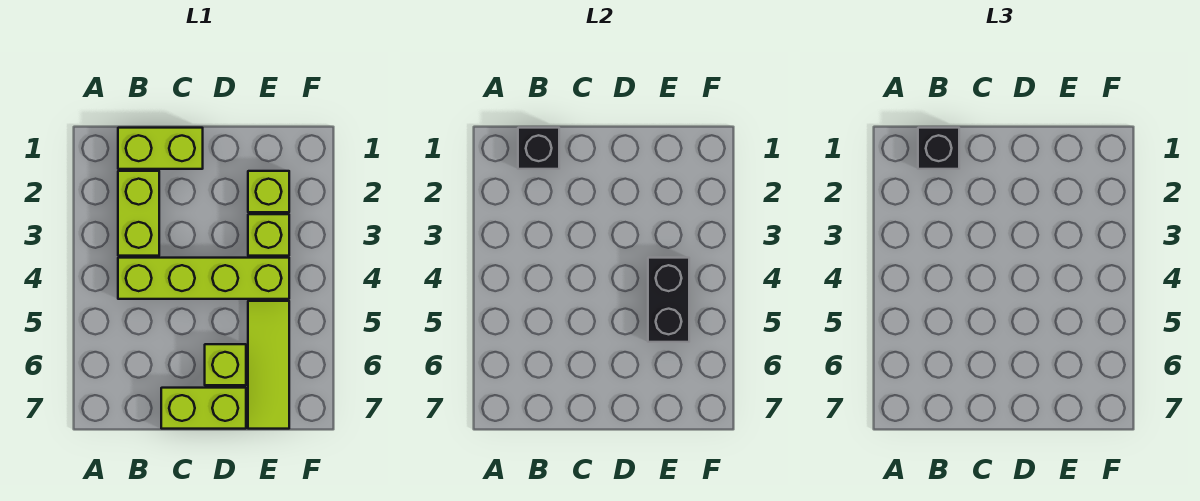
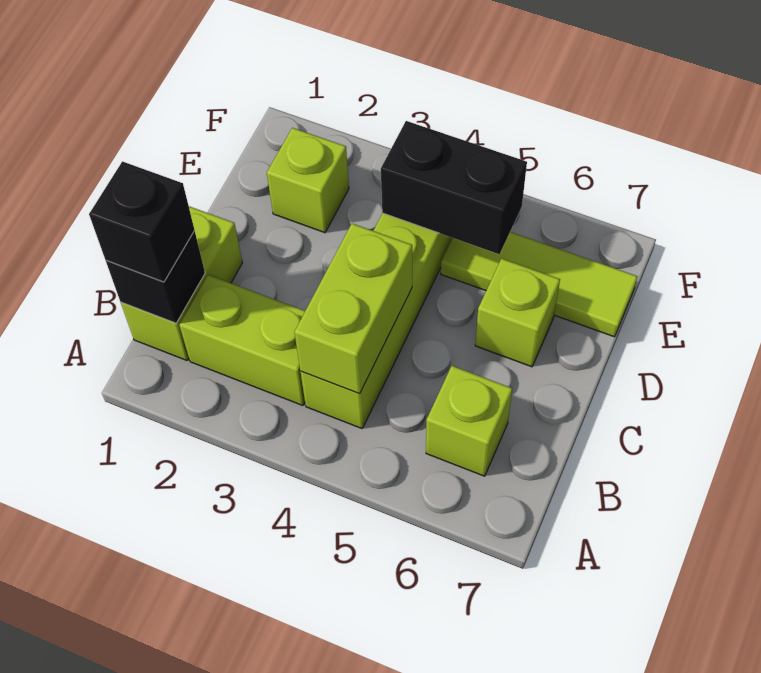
lime brick C7:D7 level 1 -> lime brick B4:C4 level 2
lime brick E3 level 1 -> lime brick B6 level 1

